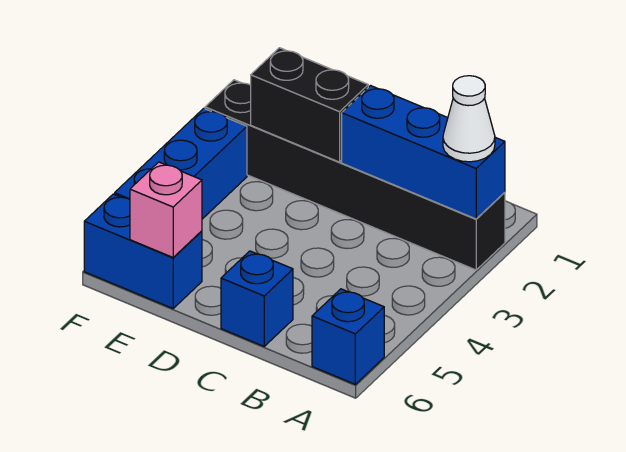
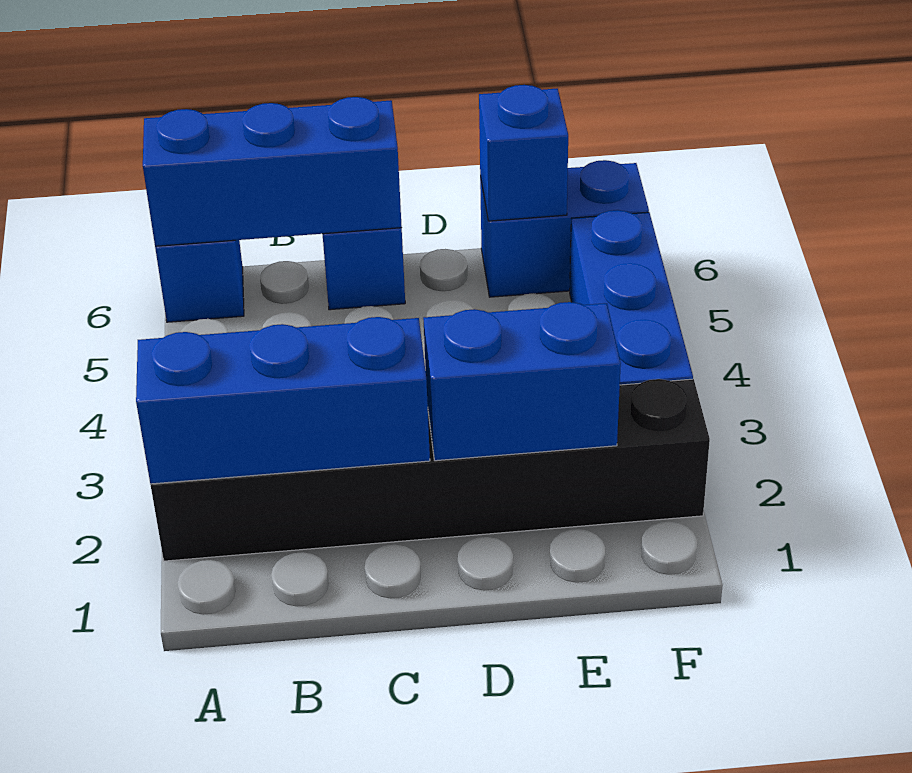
white cone A2 level 3 -> none
none -> blue brick A6:C6 level 2
black brick D2:E2 level 2 -> blue brick D2:E2 level 2
pink brick E6 level 2 -> blue brick E6 level 2

